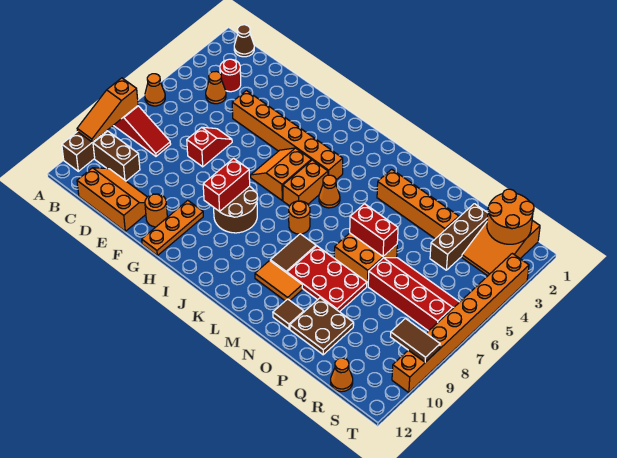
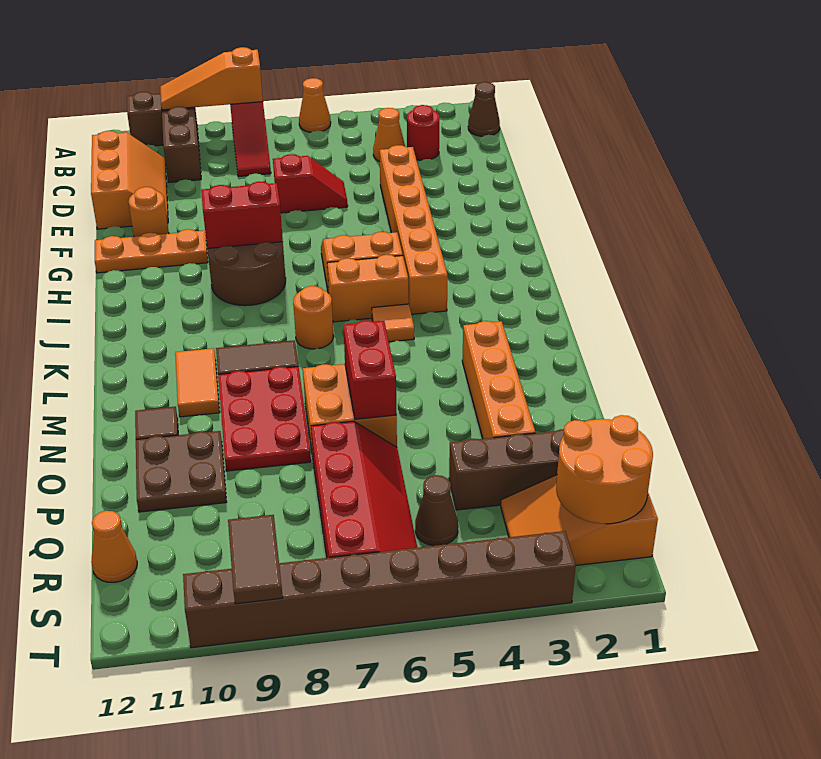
orange cone K5 level 1 -> orange tile K5 level 1
none -> brown cone R5 level 1
orange brick T3:T10 level 1 -> brown brick T3:T10 level 1

